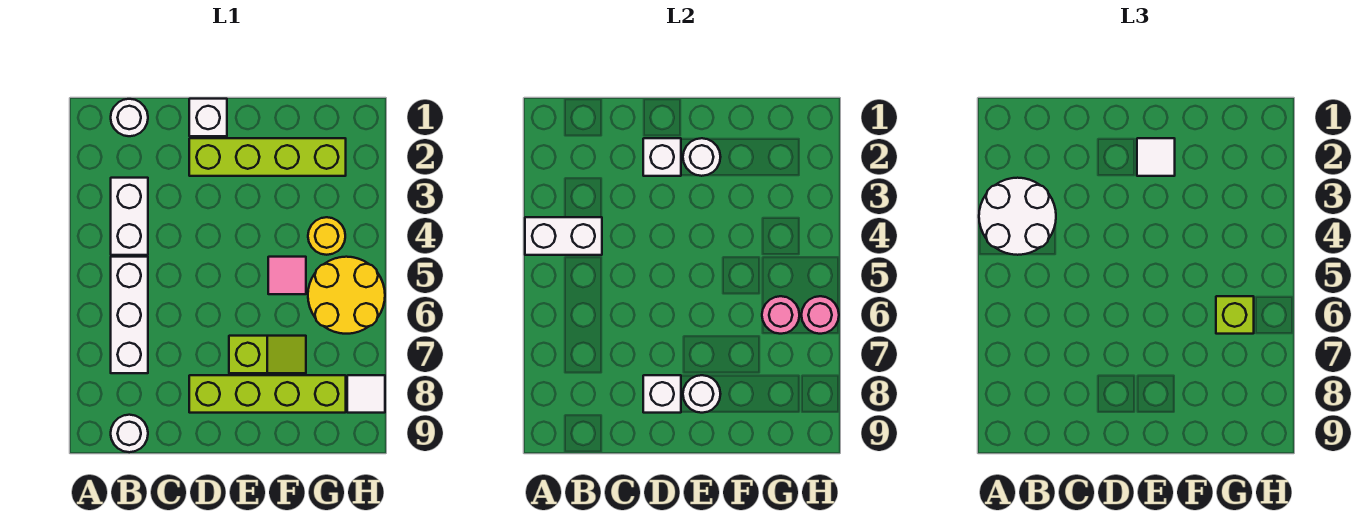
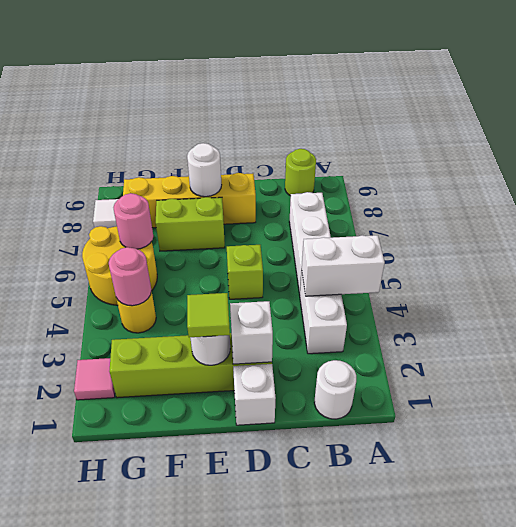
white round brick A3:B4 level 3 -> none
white round brick B9 level 1 -> lime round brick B9 level 1
lime brick D8:G8 level 1 -> yellow brick D8:G8 level 1
white brick D8 level 2 -> none
white tile E2 level 3 -> lime tile E2 level 3
lime slope E7:F7 level 1 top E -> lime brick E7:F7 level 1
pink tile F5 level 1 -> pink tile H2 level 1
lime brick G6 level 3 -> lime brick D5 level 1
pink round brick H6 level 2 -> pink round brick G4 level 2

